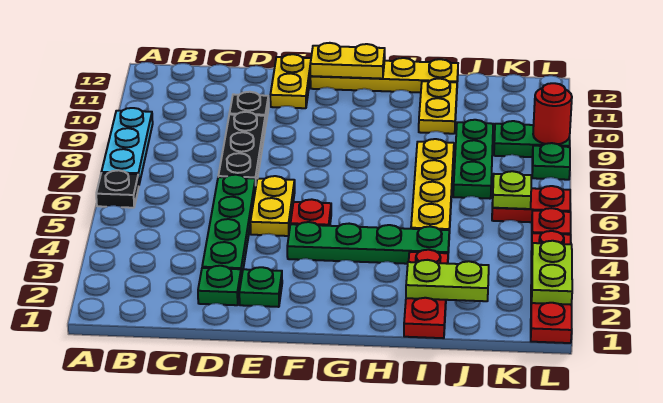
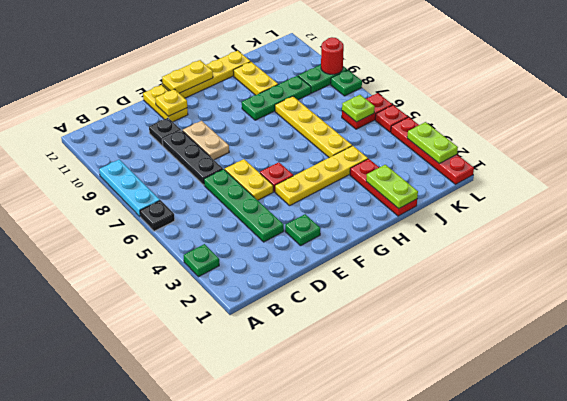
green plate D2 level 1 -> green plate A3 level 1
none -> tan plate E8:E9 level 1
none -> yellow plate E11 level 2
green plate F4:I4 level 1 -> yellow plate F4:I4 level 1
lime plate I2:J2 level 2 -> lime plate I1:I2 level 2
green plate J7:J9 level 1 -> green plate H9:J9 level 1

